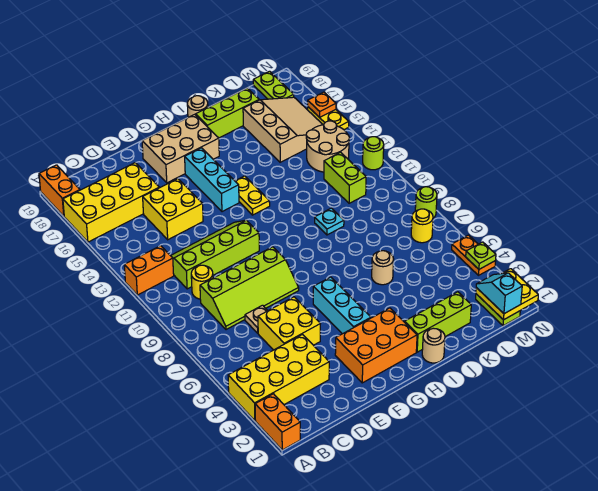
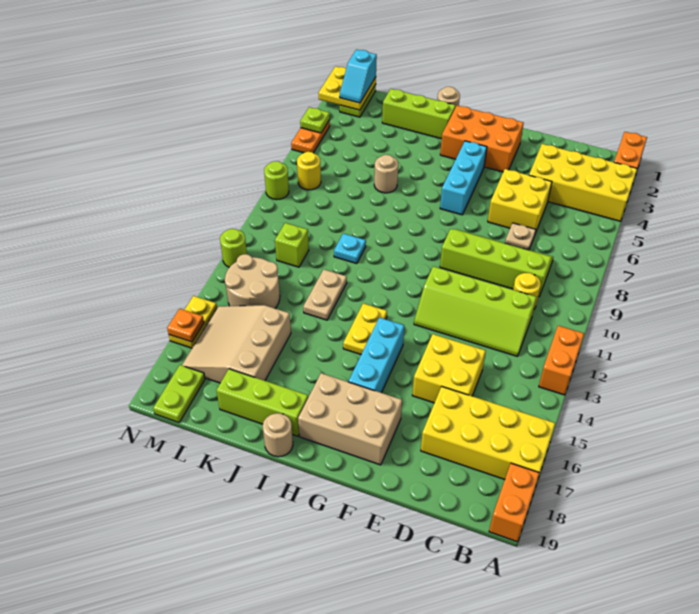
orange brick A12:B12 level 1 -> orange brick A12:A13 level 1
none -> tan plate J12:J13 level 1
lime brick L11:L12 level 1 -> lime brick L11 level 1

